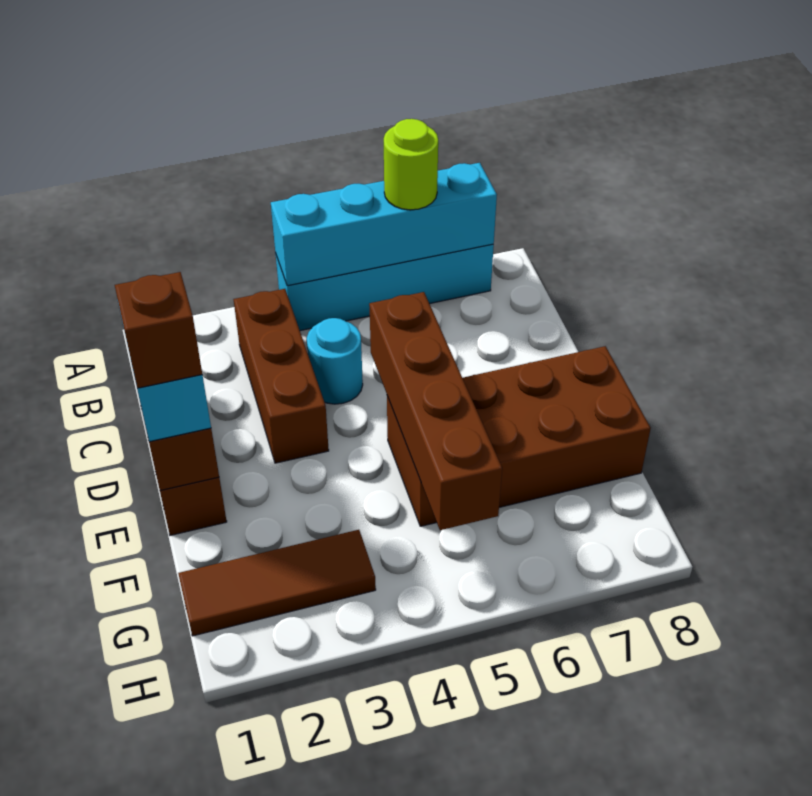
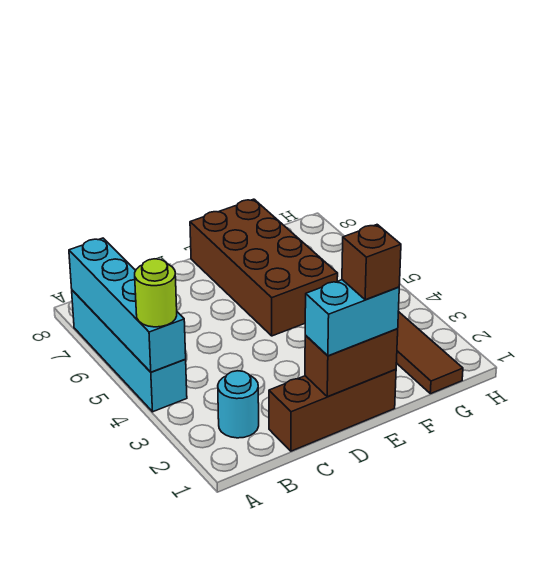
lime round brick A6 level 3 -> lime round brick A4 level 3
brown brick B3:D3 level 1 -> none
cyan round brick C4 level 1 -> cyan round brick B2 level 1
brown brick D5:G5 level 2 -> none

